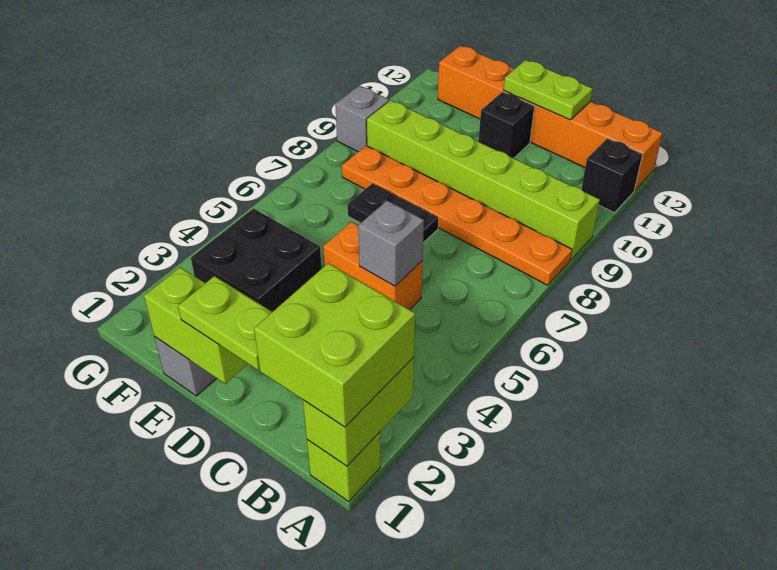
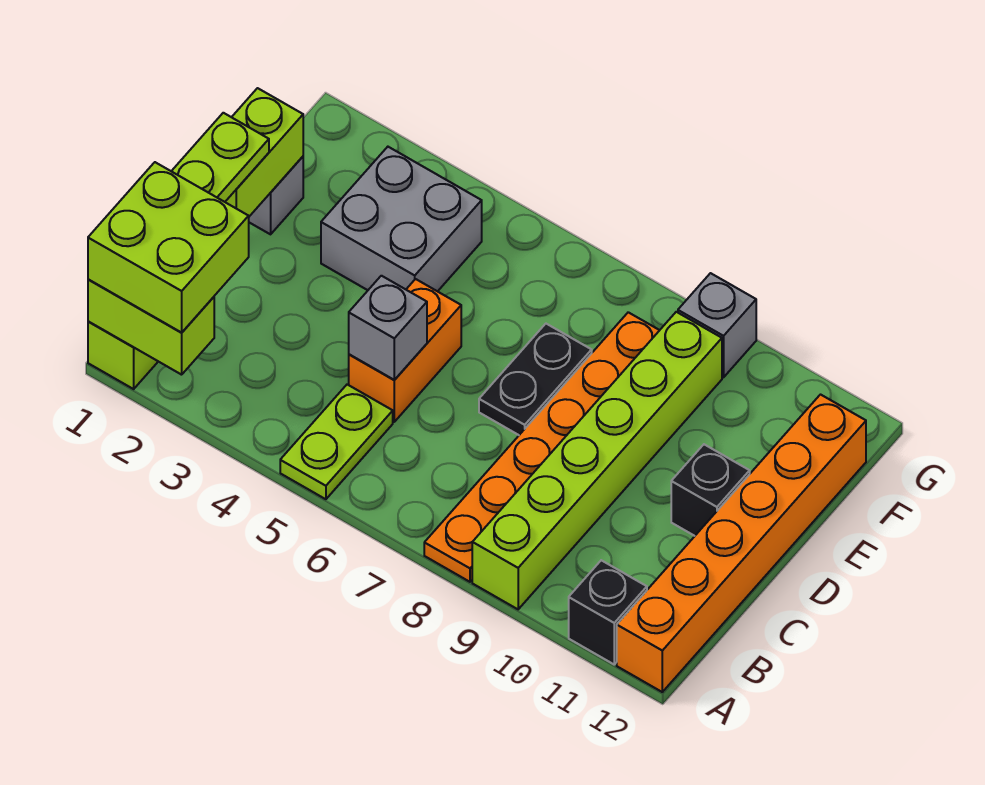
lime plate C12:D12 level 2 -> lime plate A5:B5 level 1
black brick E3:F4 level 1 -> grey brick E3:F4 level 1

